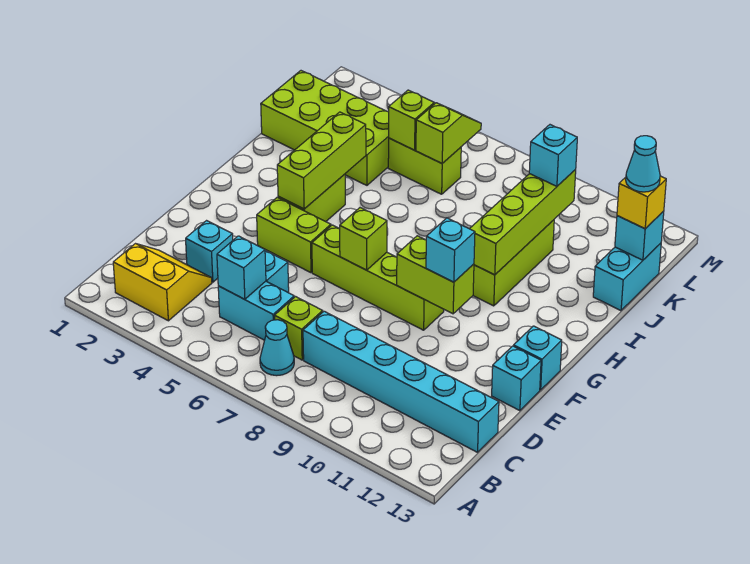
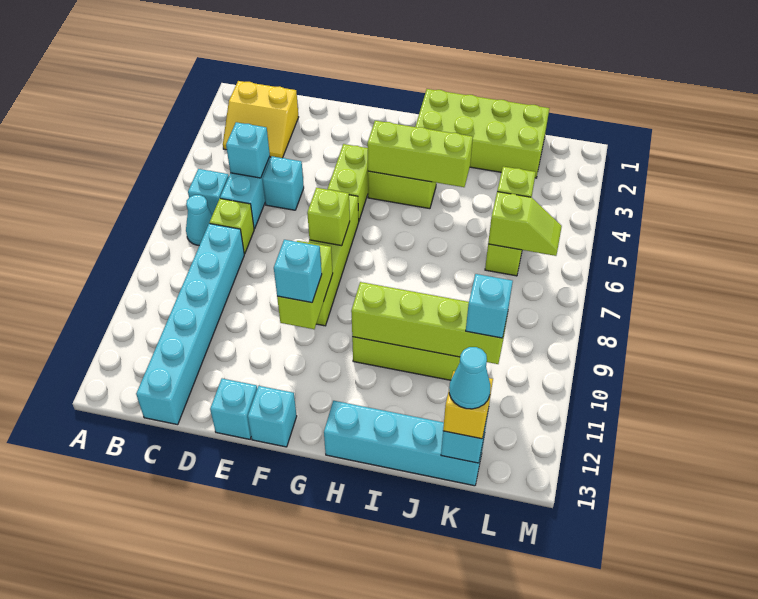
yellow slope B2:C3 level 1 top B -> yellow slope B2:C3 level 1 top 2
cyan brick D3 level 1 -> cyan brick B6 level 1
lime brick J1:K4 level 1 -> lime brick H1:K2 level 1
cyan brick J13:K13 level 1 -> cyan brick H13:K13 level 1

